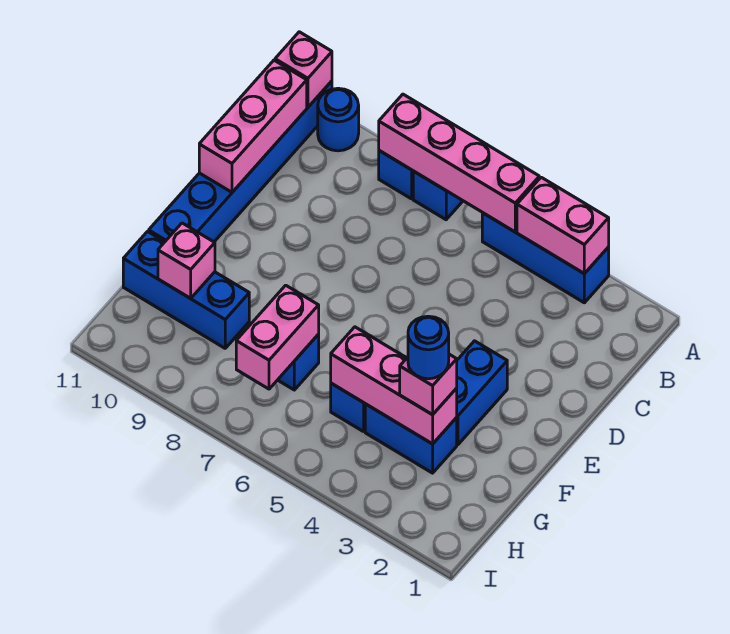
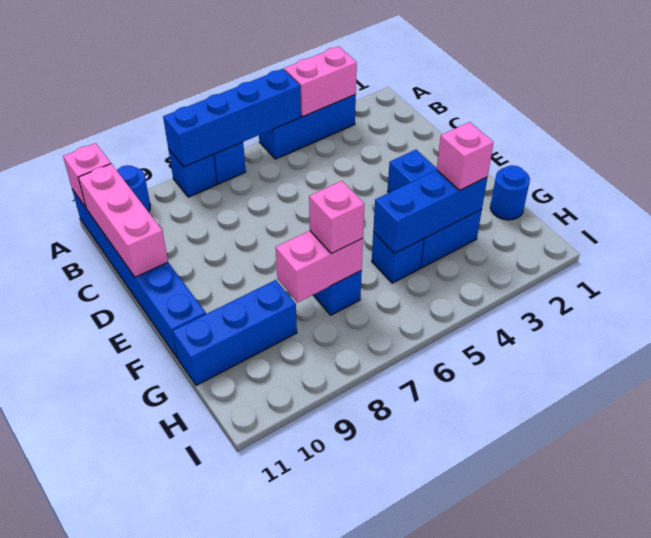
pink brick A5:A8 level 2 -> blue brick A5:A8 level 2
pink brick G3:G5 level 2 -> blue brick G3:G5 level 2
blue round brick G3 level 4 -> blue round brick G1 level 1
pink brick G7:H7 level 2 -> pink brick G7:G8 level 2
pink brick G10 level 2 -> pink brick G7 level 3

